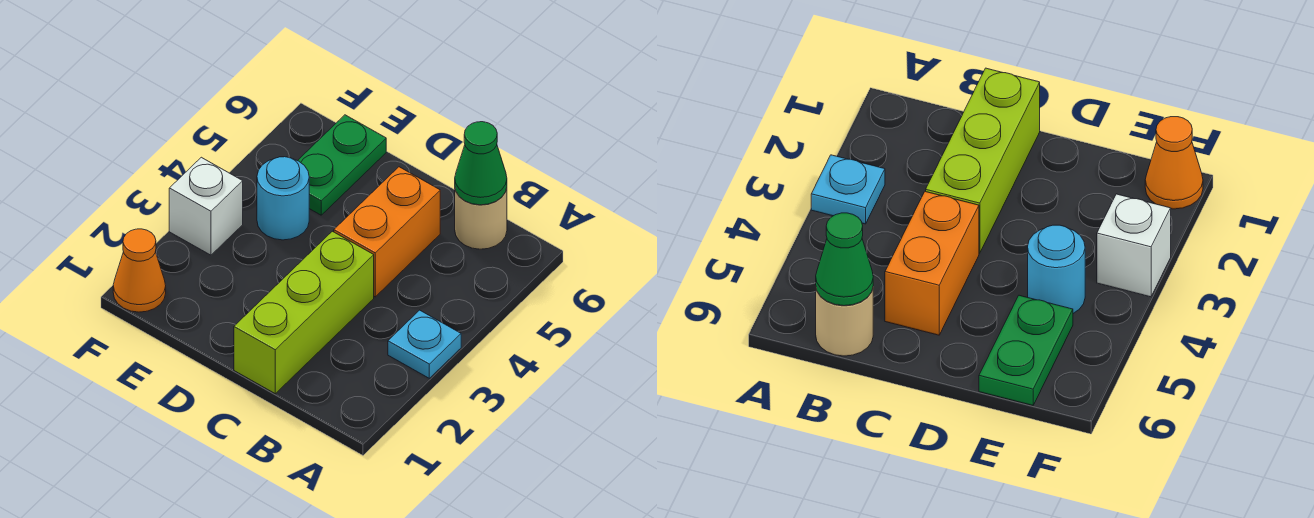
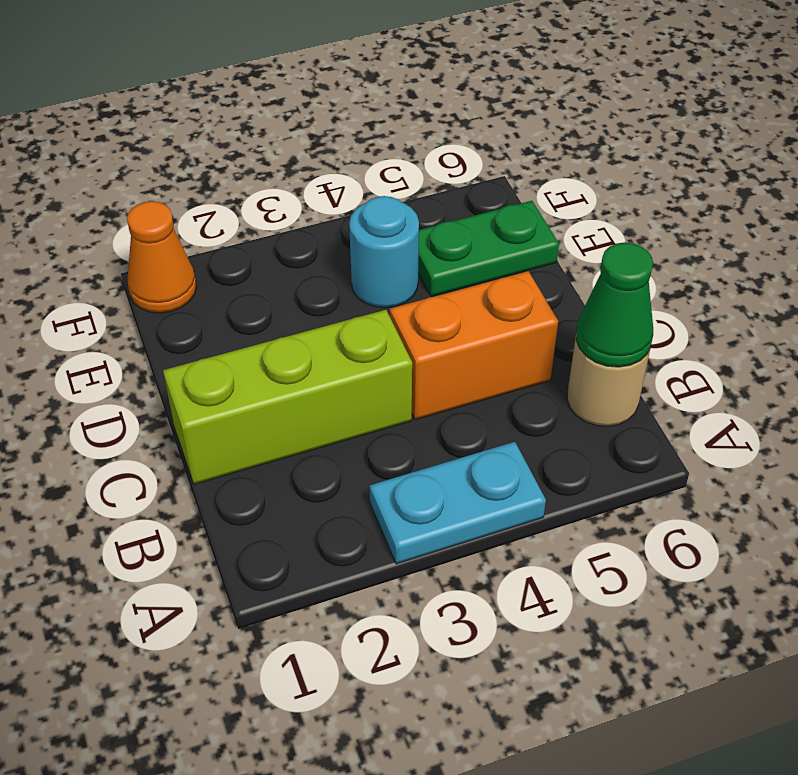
cyan plate A3 level 1 -> cyan plate A3:A4 level 1
white brick F3 level 1 -> none

